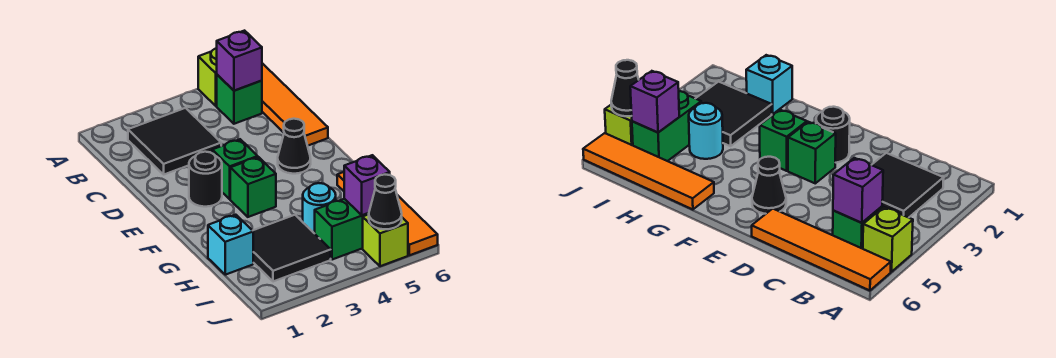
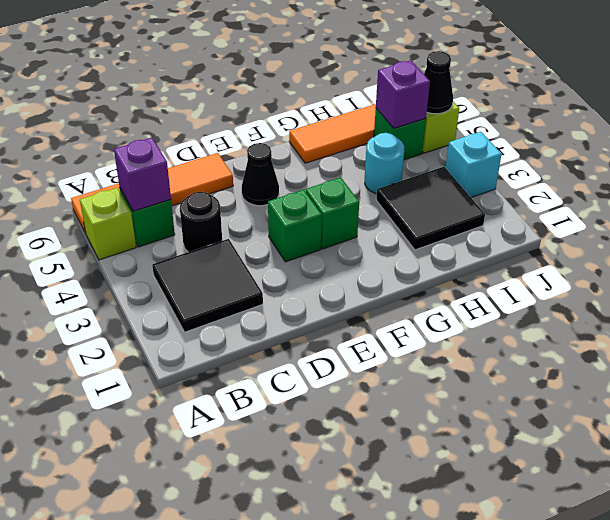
black round brick E2 level 1 -> black round brick C4 level 1
cyan brick H1 level 1 -> cyan brick J3 level 1
green brick I4:I5 level 1 -> green brick I5 level 1

